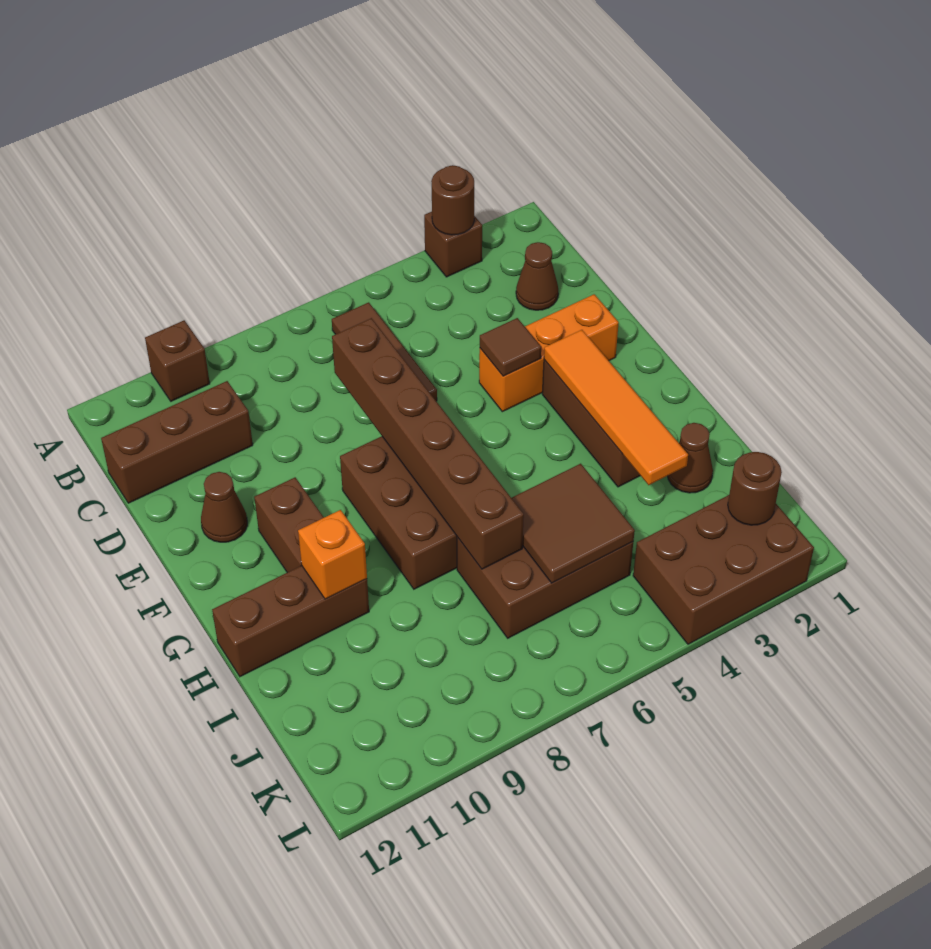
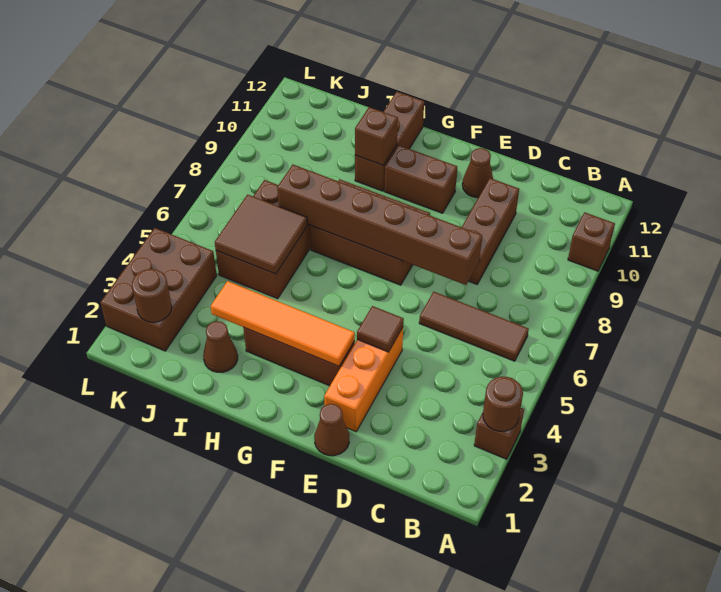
brown cone C2 level 1 -> brown cone E1 level 1
brown brick C10:C12 level 1 -> brown brick D8:D10 level 1
orange brick H10 level 2 -> brown brick H10 level 2

